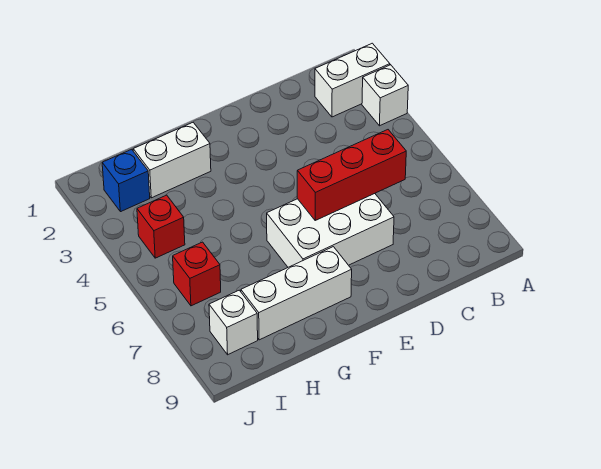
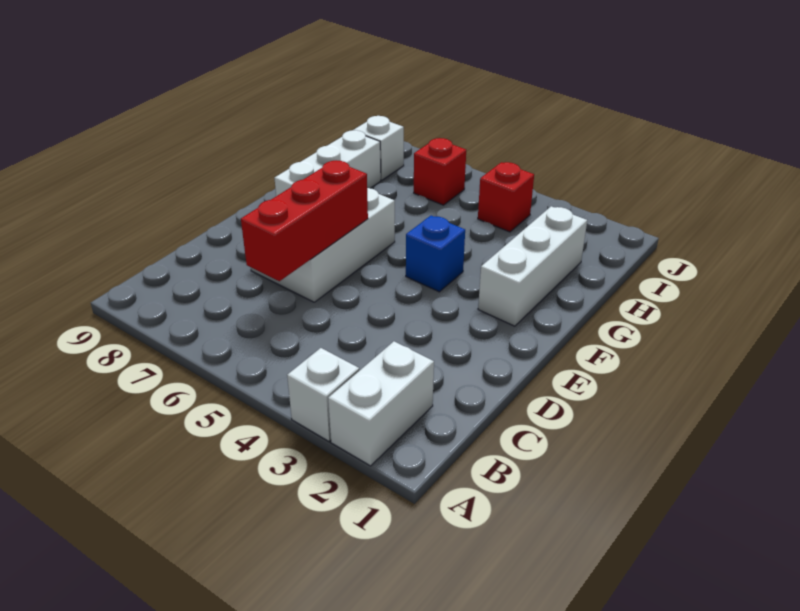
white brick G2:H2 level 1 -> white brick F2:H2 level 1
blue brick I2 level 1 -> blue brick F4 level 1

